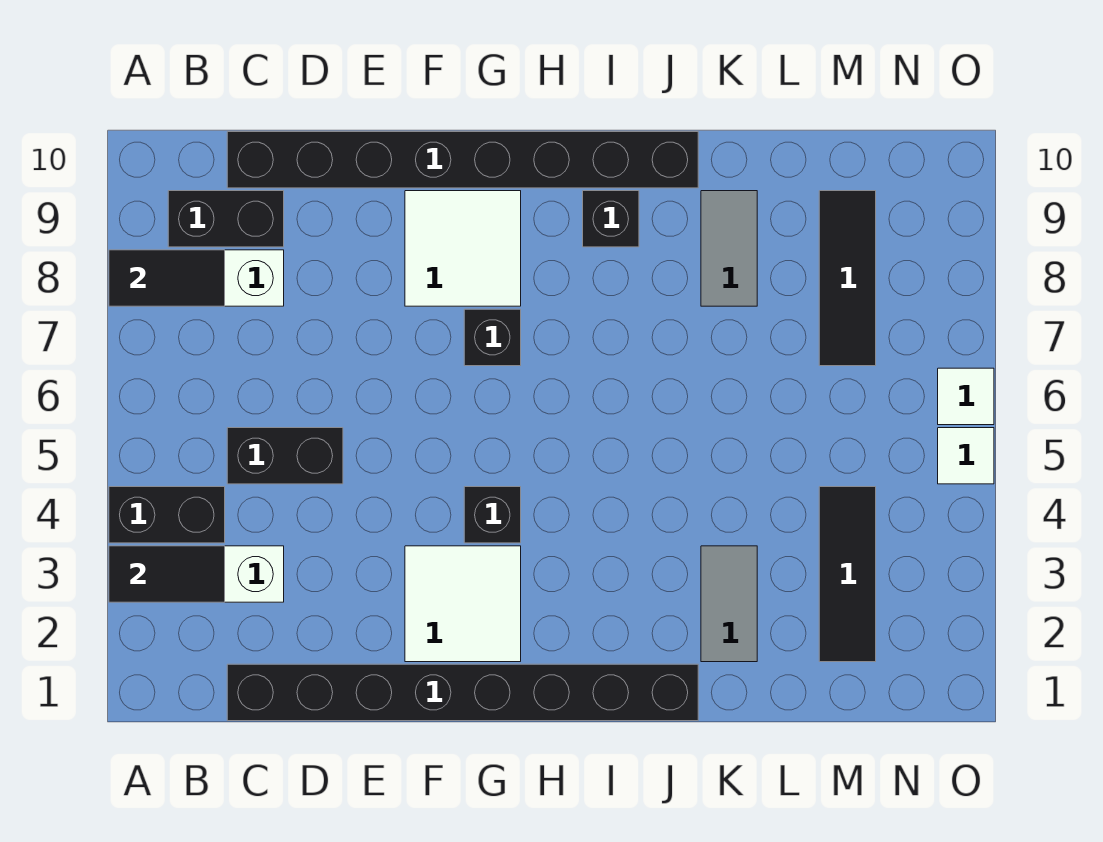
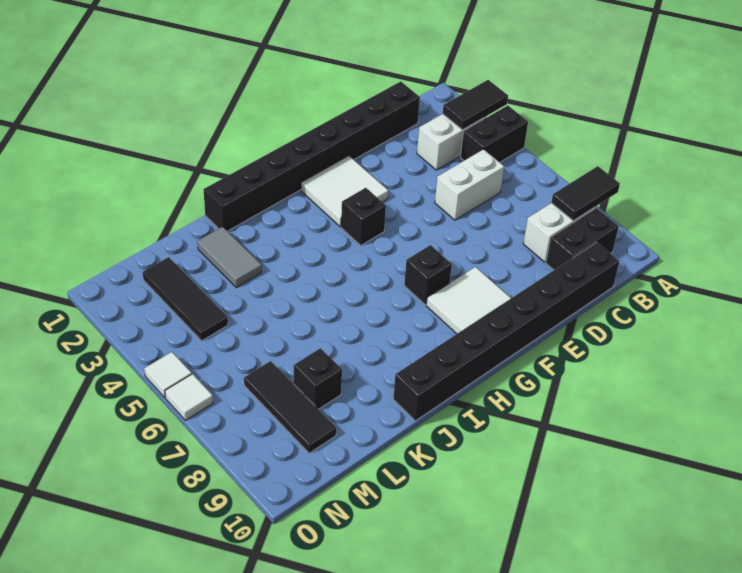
black brick C5:D5 level 1 -> white brick C5:D5 level 1
black brick I9 level 1 -> black brick L8 level 1
grey tile K8:K9 level 1 -> none

